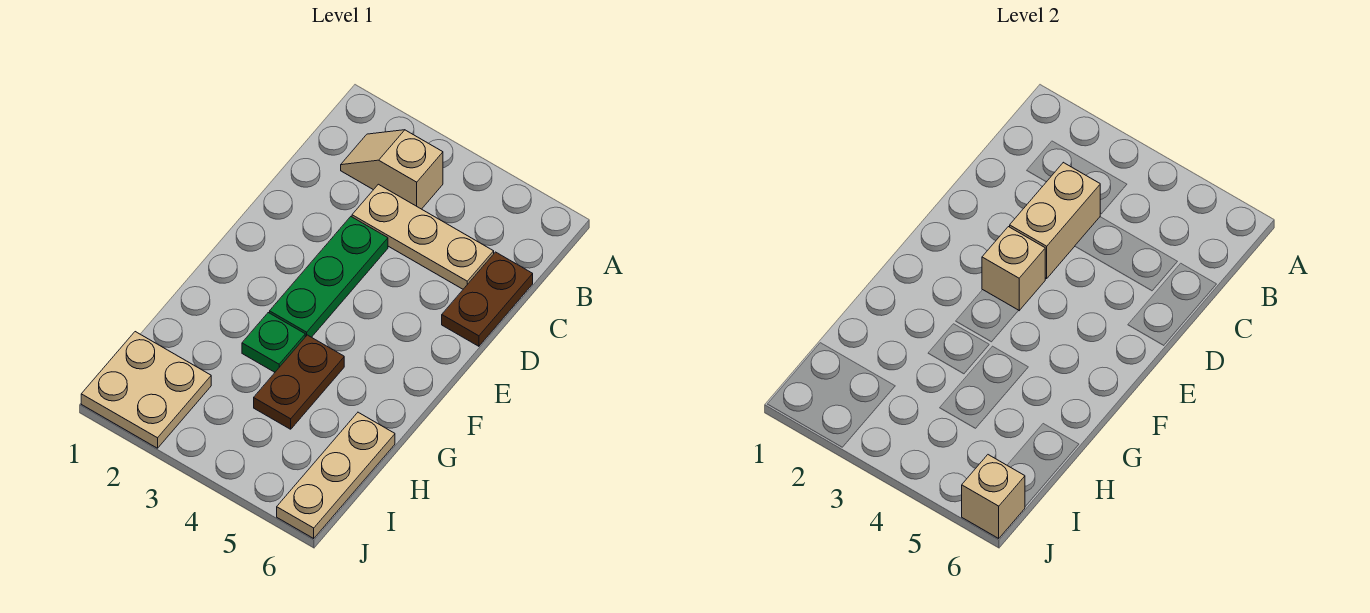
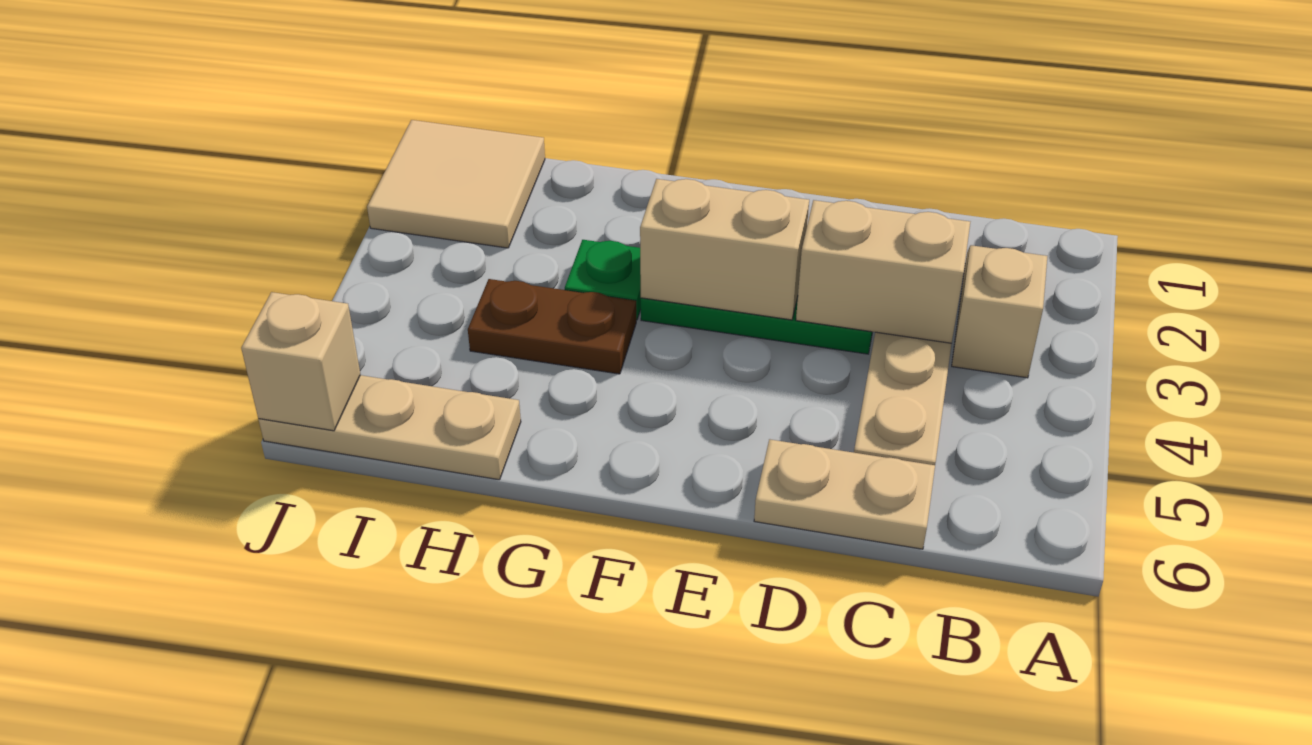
brown plate C6:D6 level 1 -> tan plate C6:D6 level 1
tan brick E3 level 2 -> tan brick E3:F3 level 2
tan plate I1:J2 level 1 -> tan tile I1:J2 level 1

